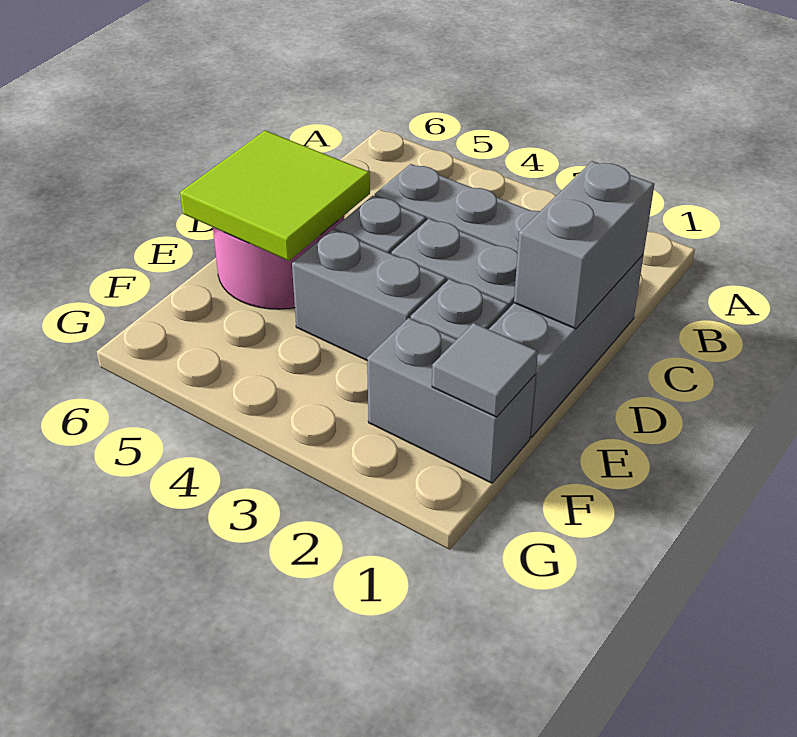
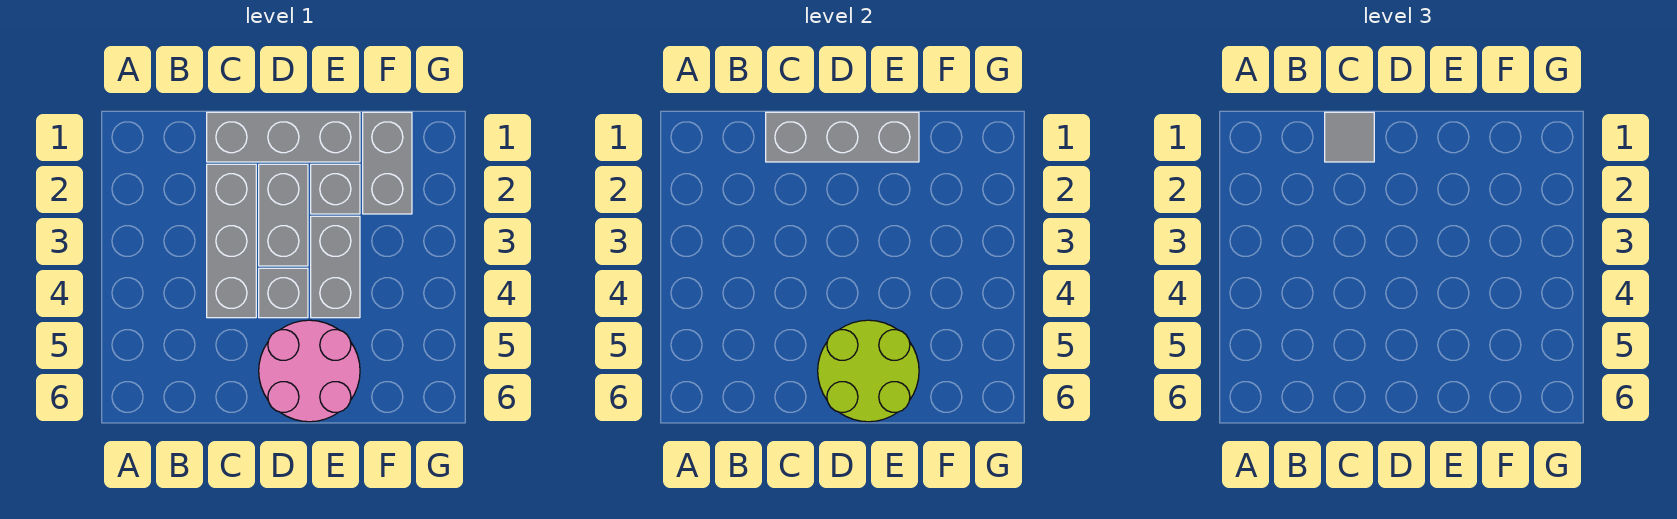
grey brick C1:D1 level 2 -> grey brick C1:E1 level 2
lime tile D5:E6 level 2 -> lime round brick D5:E6 level 2
grey tile F1 level 2 -> grey tile C1 level 3

